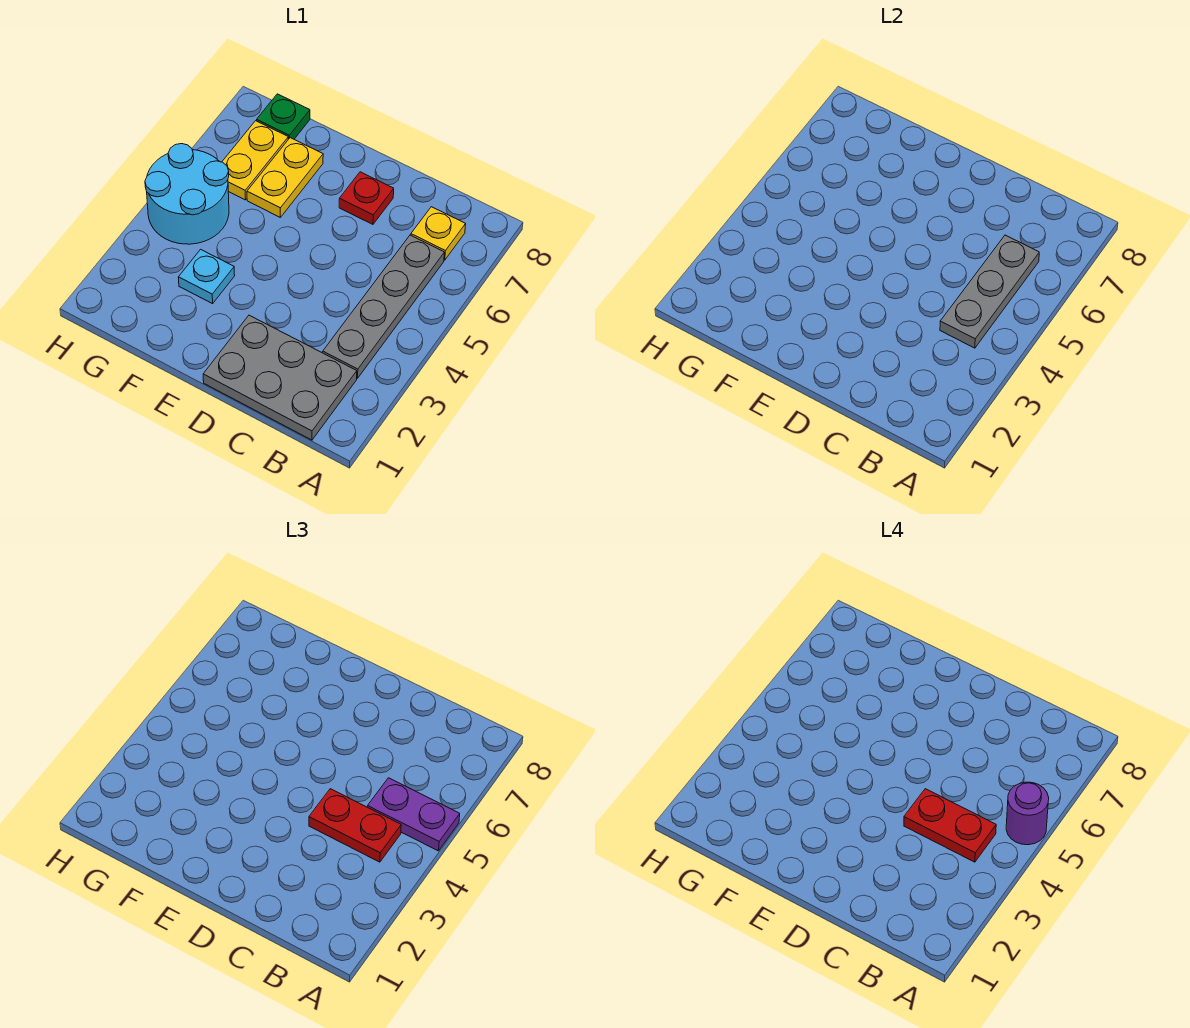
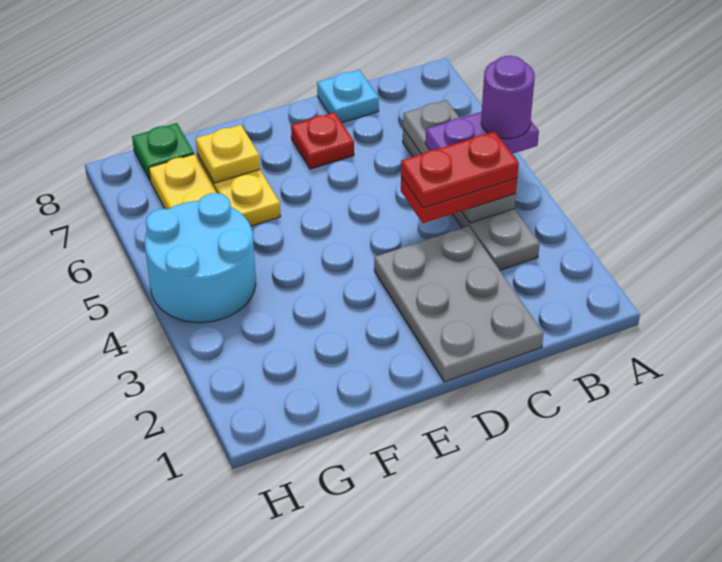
grey plate B1:D2 level 1 -> grey plate C1:D3 level 1
yellow plate B7 level 1 -> yellow plate F7 level 2
cyan plate F3 level 1 -> cyan plate C8 level 1

